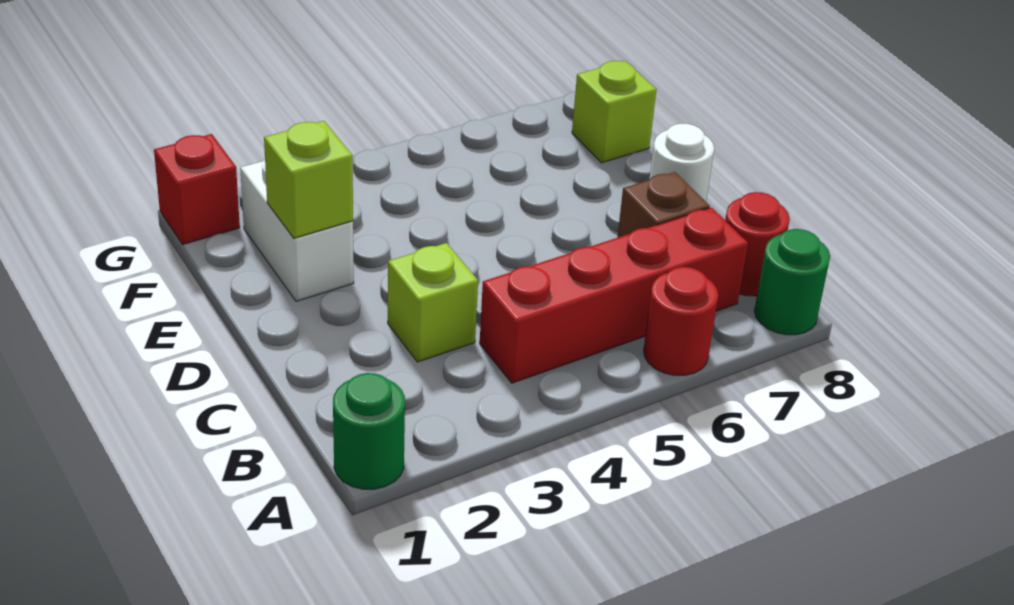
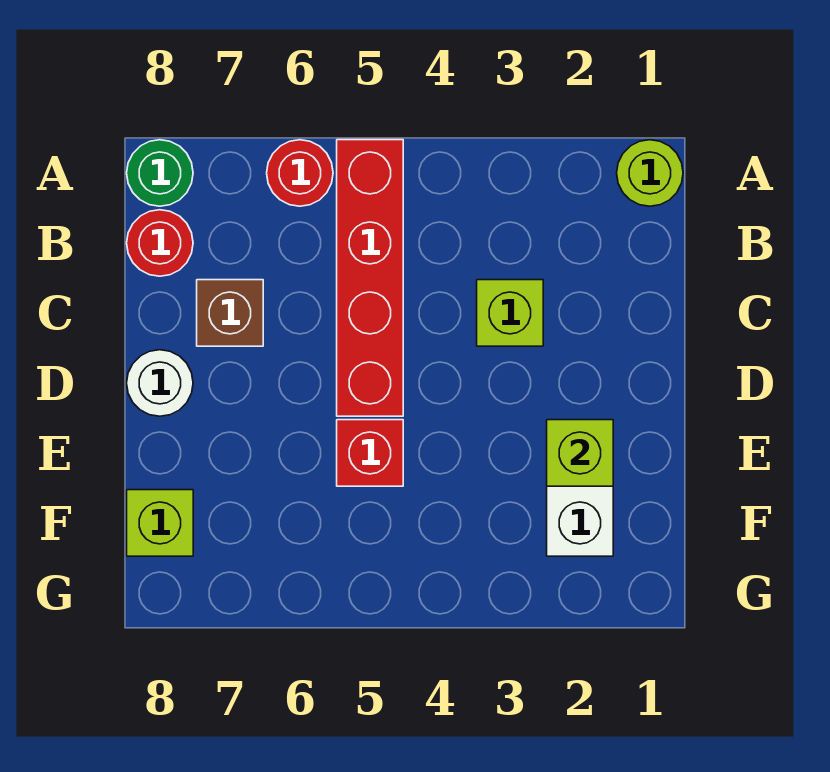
green round brick A1 level 1 -> lime round brick A1 level 1
red brick B4:B7 level 1 -> red brick A5:D5 level 1
red brick G1 level 1 -> red brick E5 level 1

